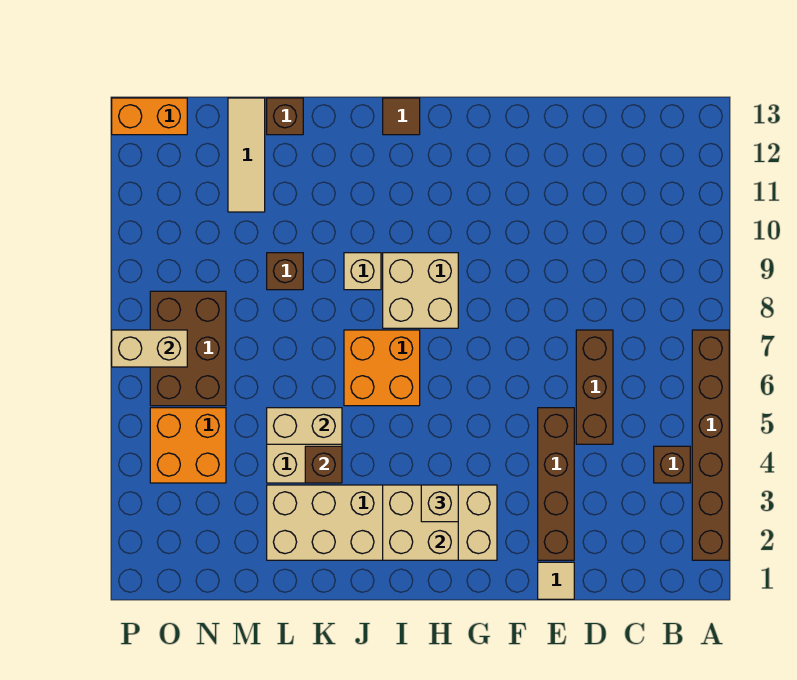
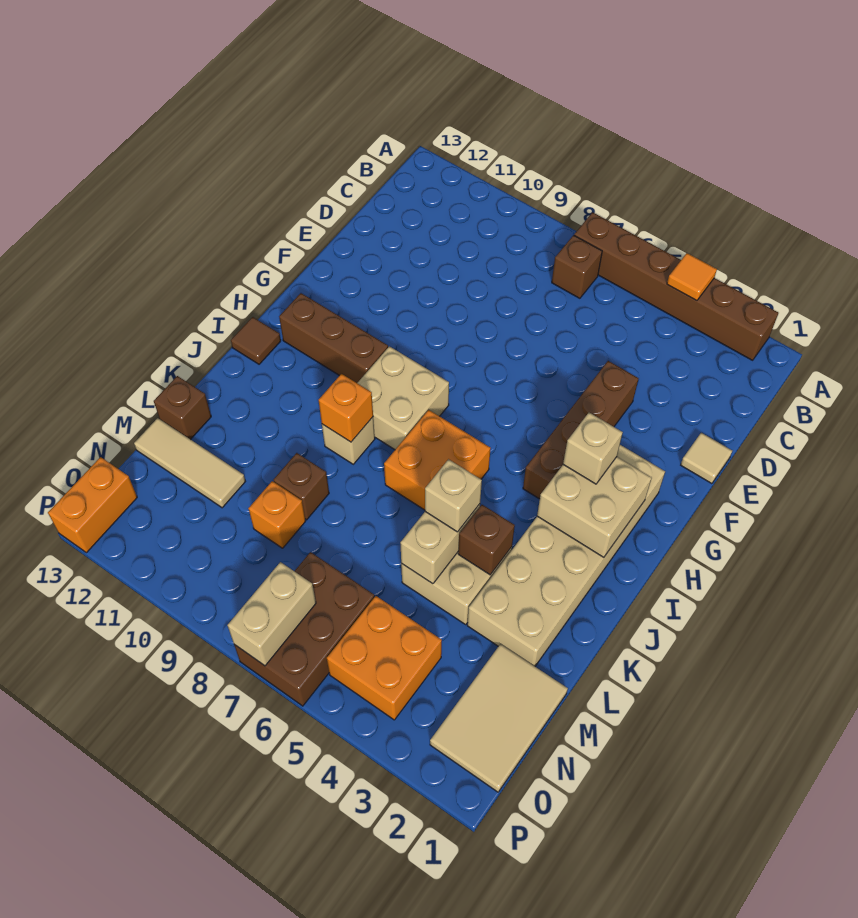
none -> orange tile A4 level 2
brown brick B4 level 1 -> brown brick B7 level 1
brown brick D5:D7 level 1 -> brown brick H10:H12 level 1
brown brick E2:E5 level 1 -> brown brick E4:H4 level 1
none -> orange brick J9 level 2
none -> tan brick K5 level 3
none -> tan tile M1:O2 level 1
none -> orange brick M9 level 1
brown brick N6:O8 level 1 -> brown brick N6:P7 level 1

